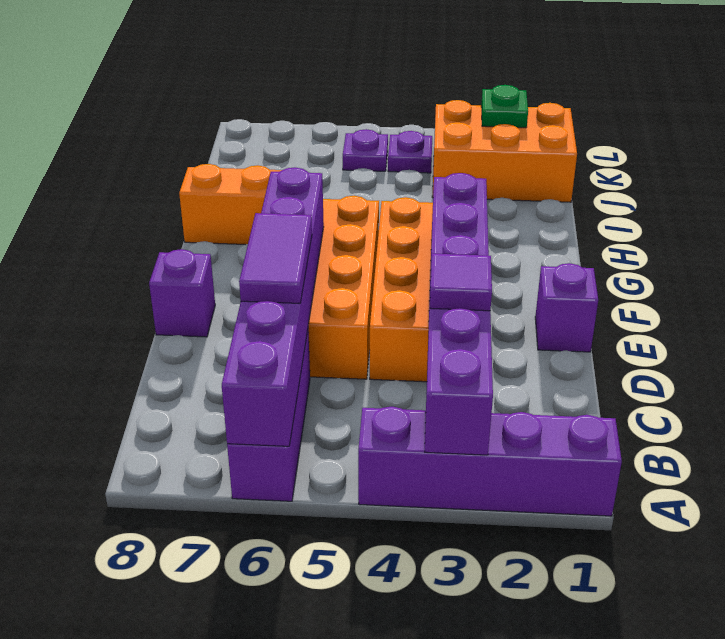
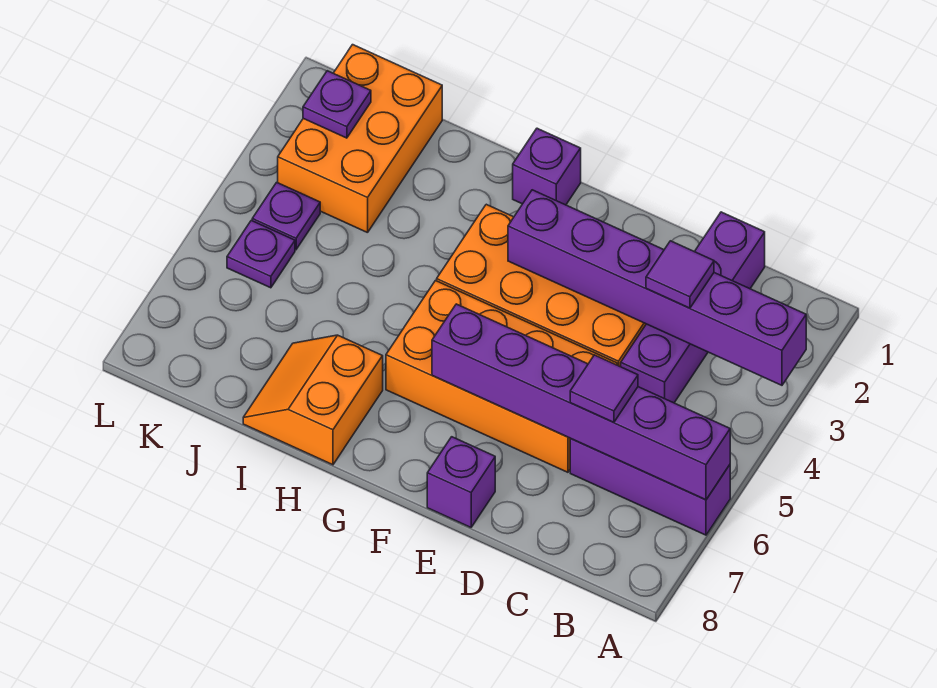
purple brick A1:A4 level 1 -> purple brick C1:C4 level 1
purple tile C6:D6 level 3 -> purple tile C6 level 3
purple brick E1 level 1 -> purple brick G1 level 1
green plate K2 level 2 -> purple plate K2 level 2

